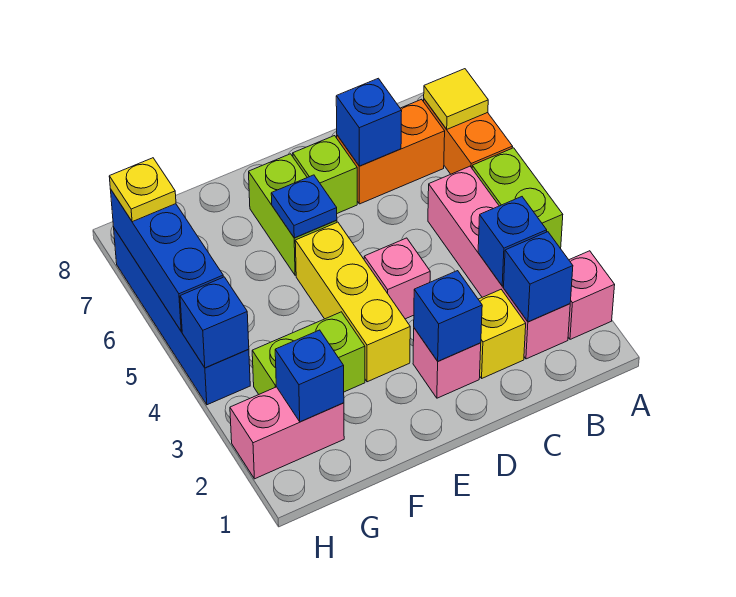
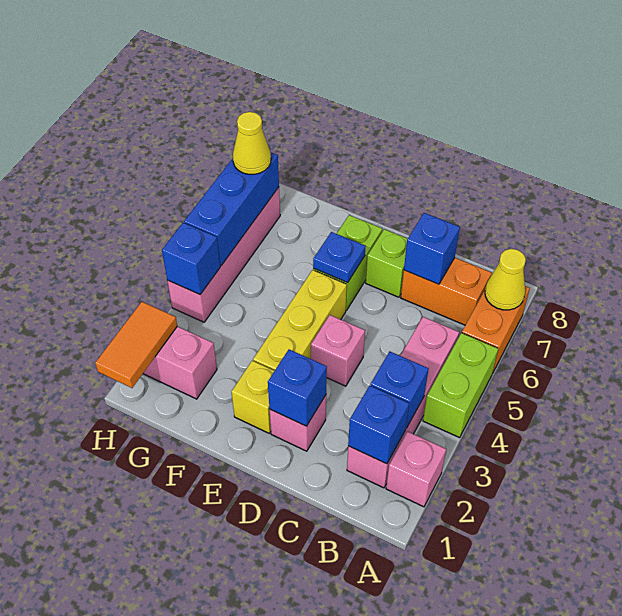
yellow tile A7 level 2 -> yellow cone A7 level 2
yellow brick C2 level 1 -> yellow brick E2 level 1
lime brick F3:G3 level 1 -> none
blue brick G2 level 2 -> none
none -> orange tile H1:H2 level 2
blue brick H4:H7 level 1 -> pink brick H4:H7 level 1
yellow plate H7 level 3 -> yellow cone H7 level 3

